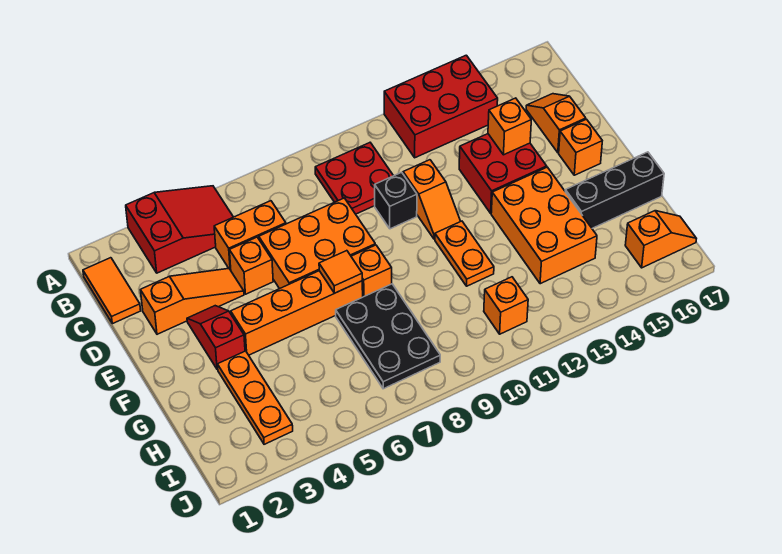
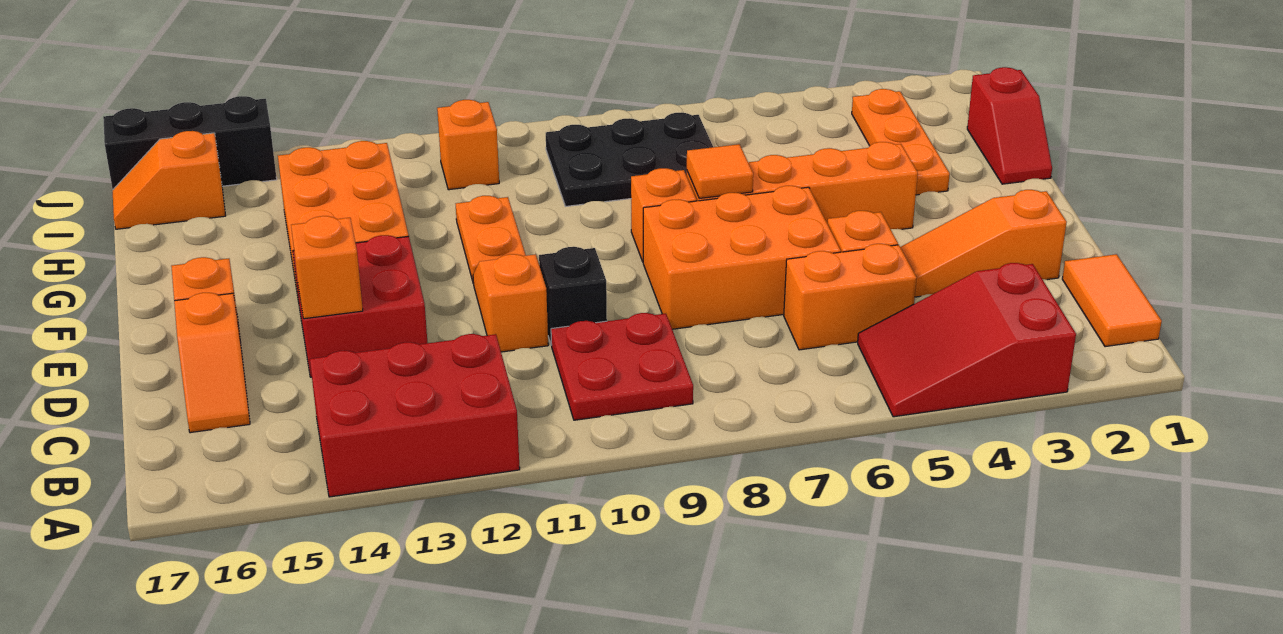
red slope E3:F3 level 1 top F -> red slope G1:H1 level 1 top H
black plate G7:I8 level 1 -> black plate H7:I9 level 1
black brick G15:G17 level 1 -> black brick J15:J17 level 1

